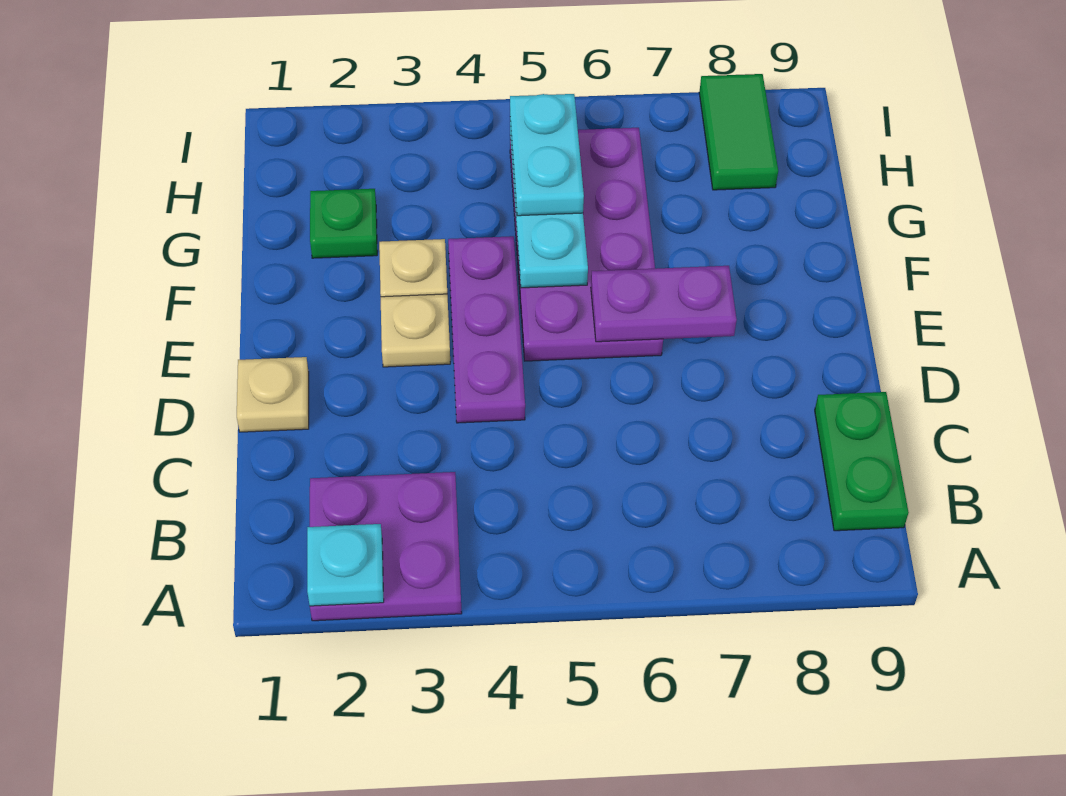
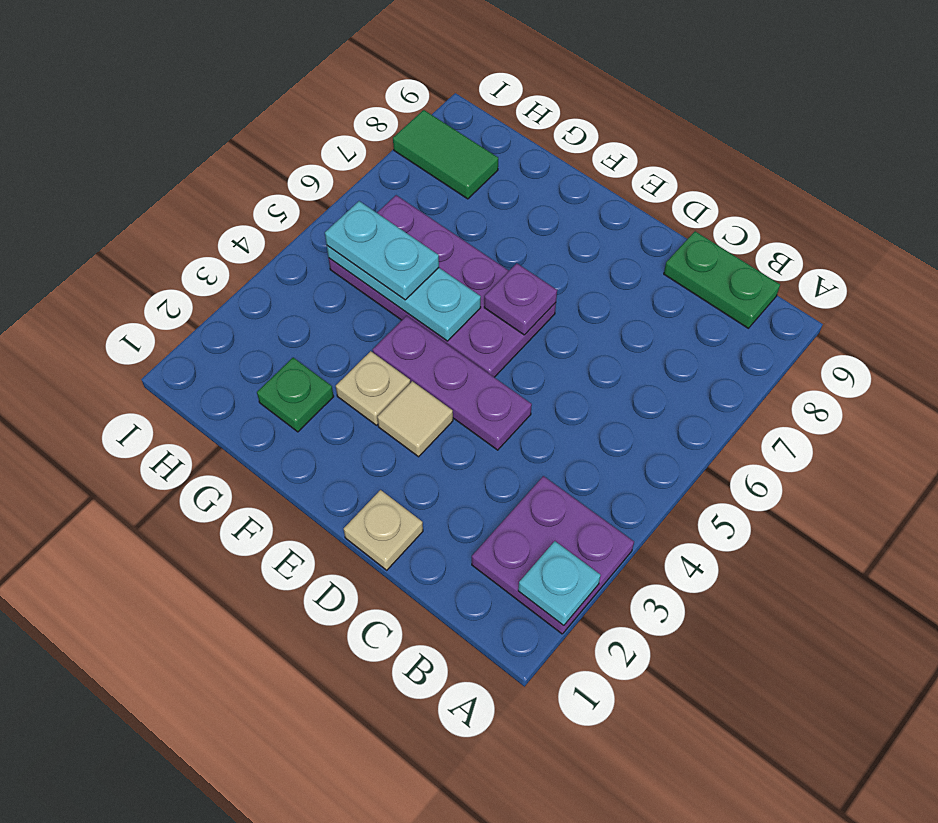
tan plate E3 level 1 -> tan tile E3 level 1
purple plate E6:E7 level 2 -> purple plate E6 level 2

